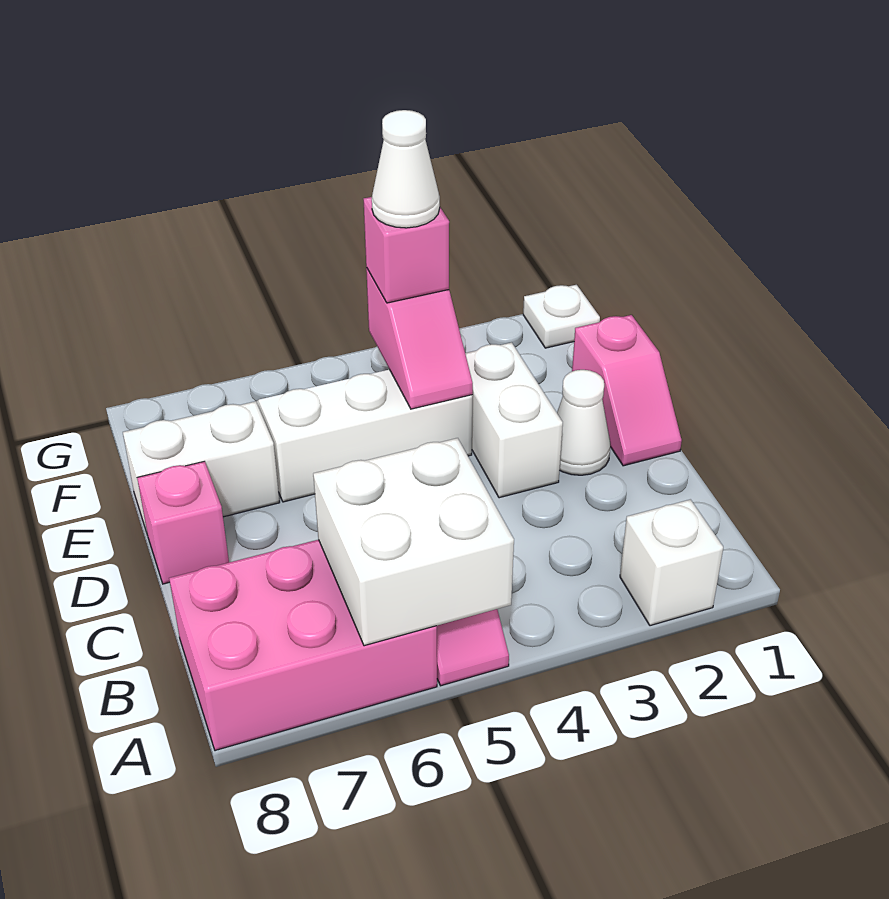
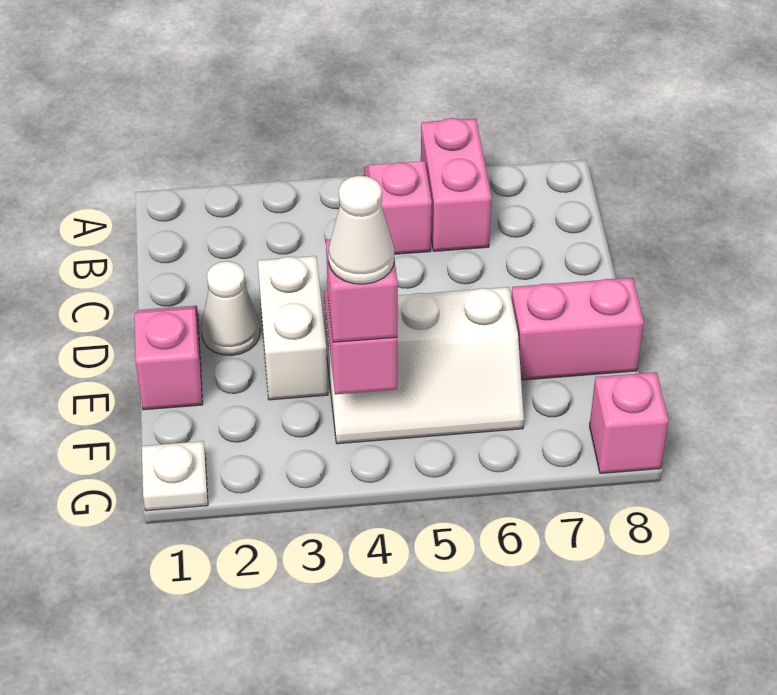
white brick A2 level 1 -> none
white brick A5:B6 level 2 -> none
pink brick A6:B8 level 1 -> pink brick A6:B6 level 1
pink brick D8 level 1 -> pink brick G8 level 1
white brick E7:E8 level 1 -> pink brick E7:E8 level 1

